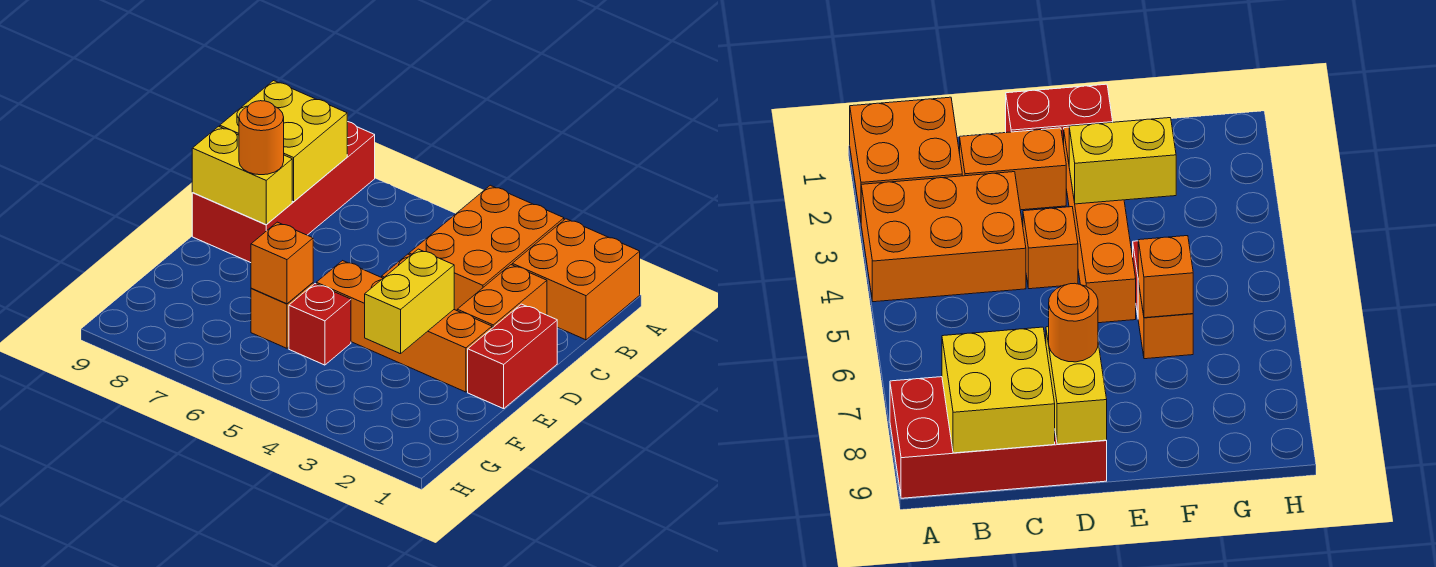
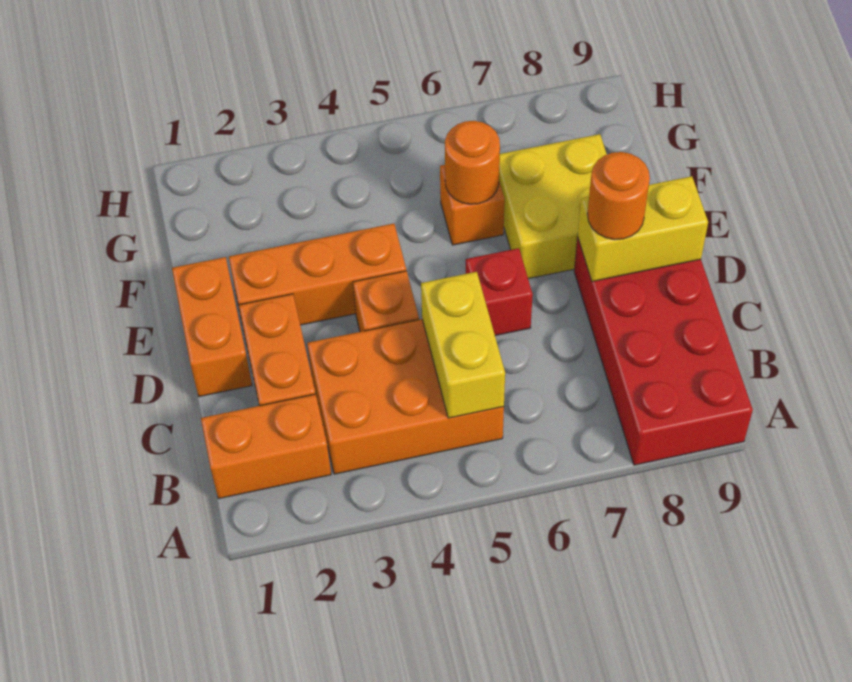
orange brick A1:B2 level 1 -> orange brick B1:B2 level 1
orange brick A3:C4 level 1 -> orange brick B3:C5 level 1
yellow brick B8:C9 level 2 -> yellow brick E7:F8 level 1
red brick D1:E1 level 1 -> orange brick D1:E1 level 1
orange brick E2:E5 level 1 -> orange brick E2:E4 level 1
yellow brick E3:F3 level 2 -> yellow brick B5:C5 level 2
red brick F5 level 1 -> red brick D6 level 1
orange brick F6 level 2 -> orange round brick F6 level 2

